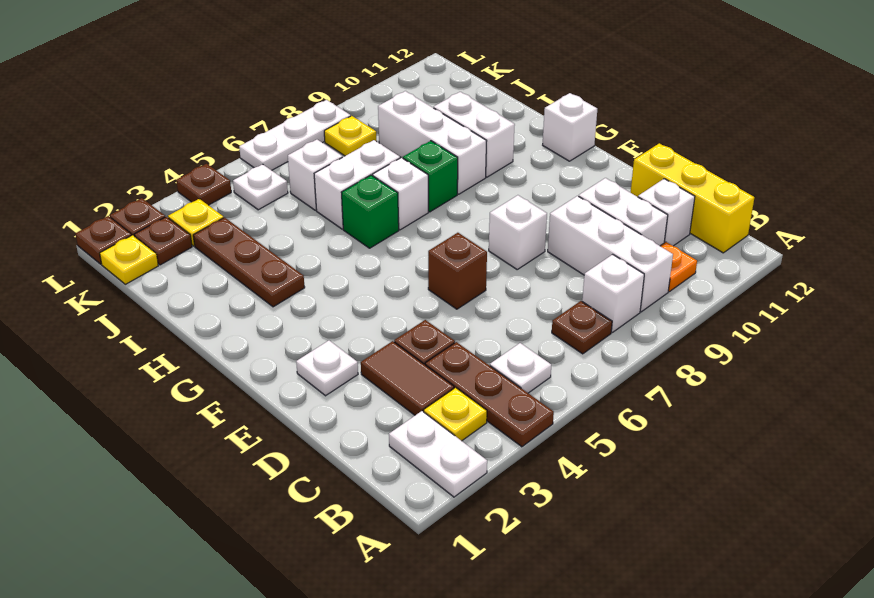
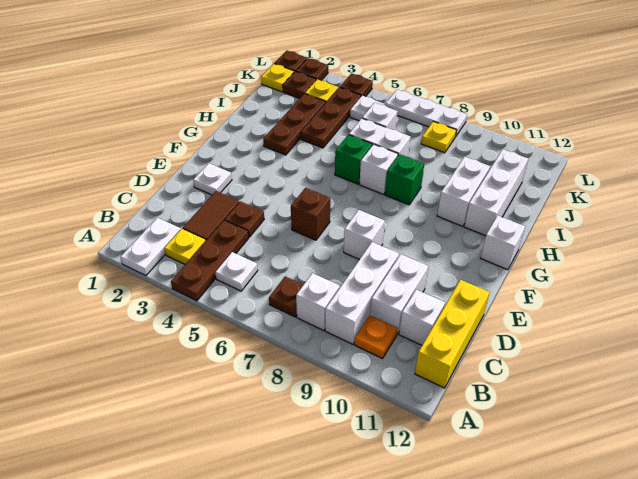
white brick H9:J9 level 1 -> white brick H11:J11 level 1
none -> brown plate I4:K4 level 1

